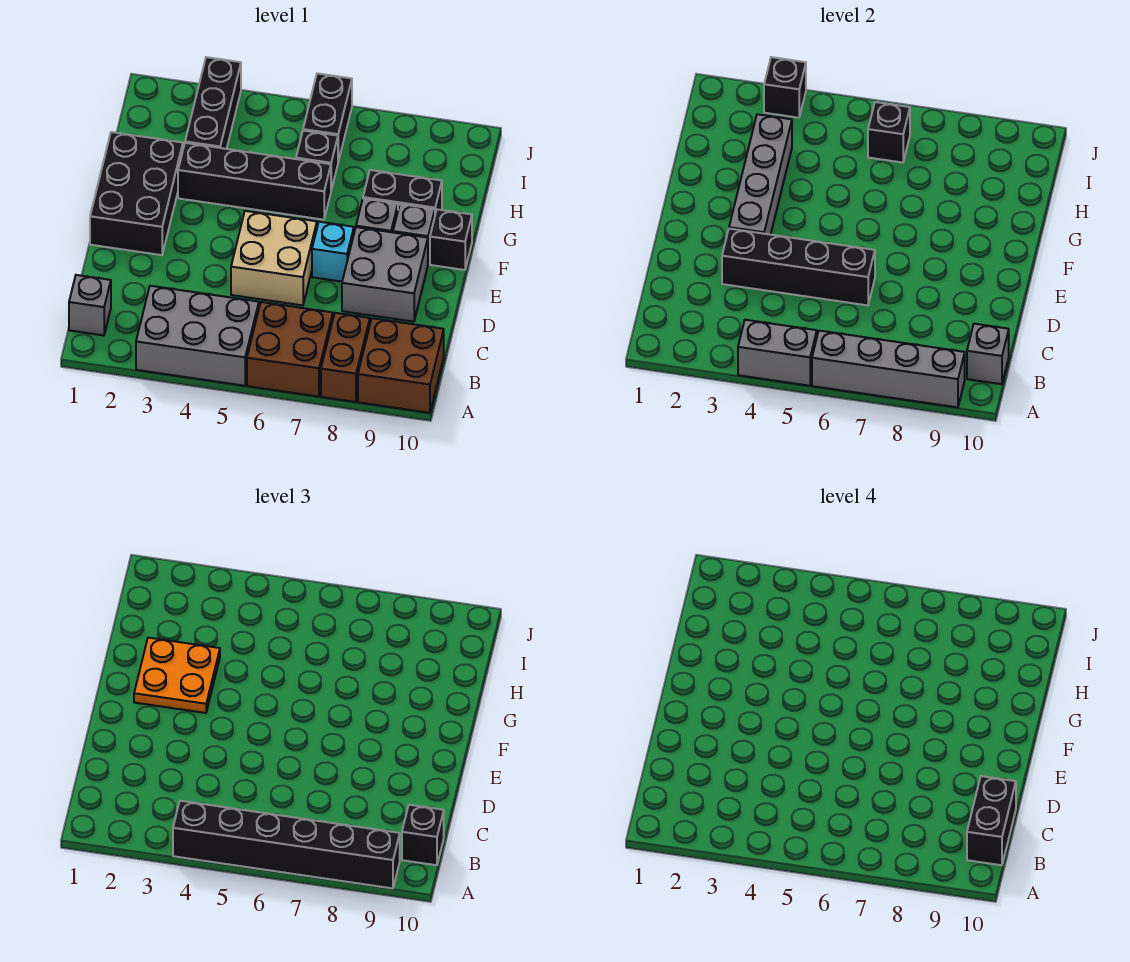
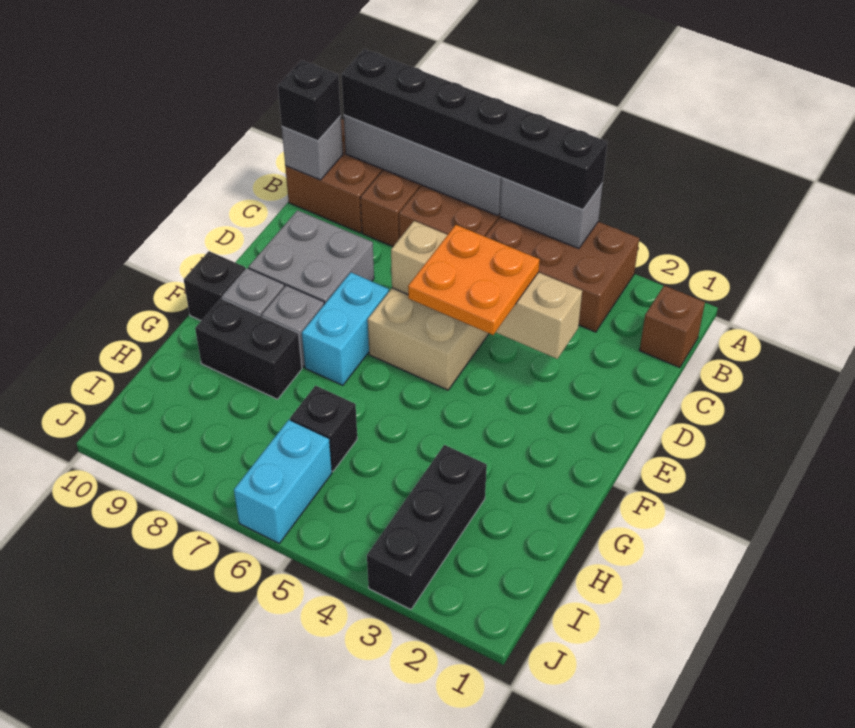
grey brick A3:B5 level 1 -> brown brick A3:B5 level 1
grey brick B1 level 1 -> brown brick B1 level 1
black brick B10:C10 level 4 -> none
black brick D3:D6 level 2 -> tan brick D3:D6 level 2
black brick E1:G2 level 1 -> none
grey brick E3:H3 level 2 -> none
cyan brick E7 level 1 -> cyan brick E7:F7 level 1
orange plate F2:G3 level 3 -> orange plate D4:E5 level 3
black brick G3:G6 level 1 -> none
black brick I6:J6 level 1 -> cyan brick I6:J6 level 1
black brick I6 level 2 -> none
black brick J3 level 2 -> none

